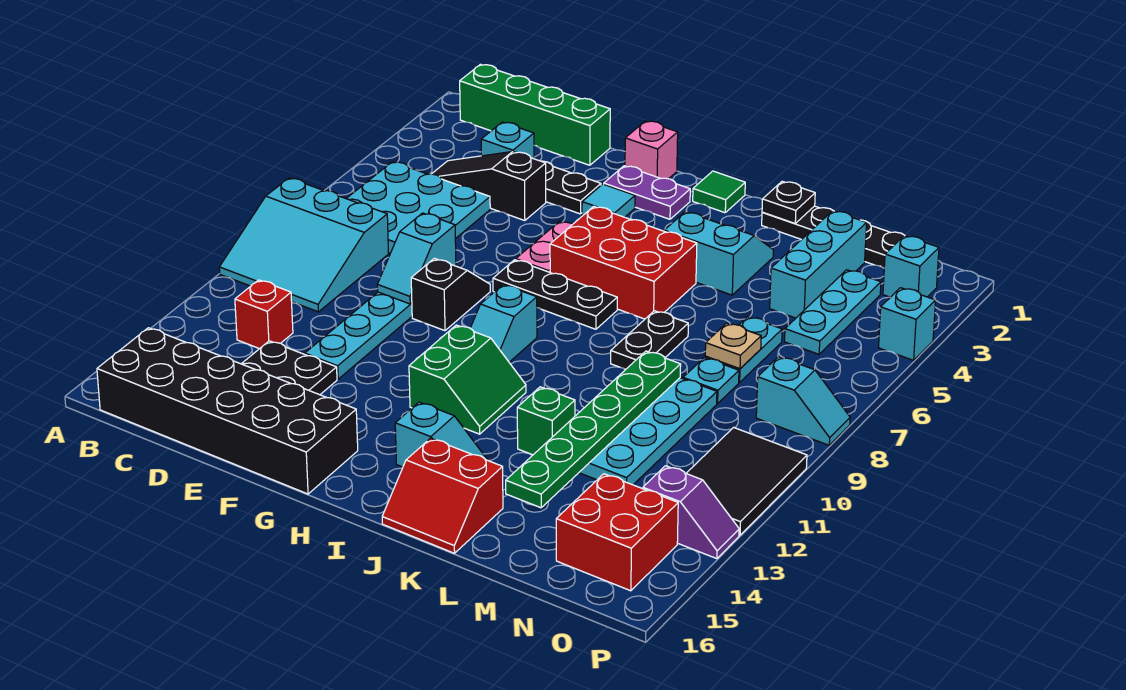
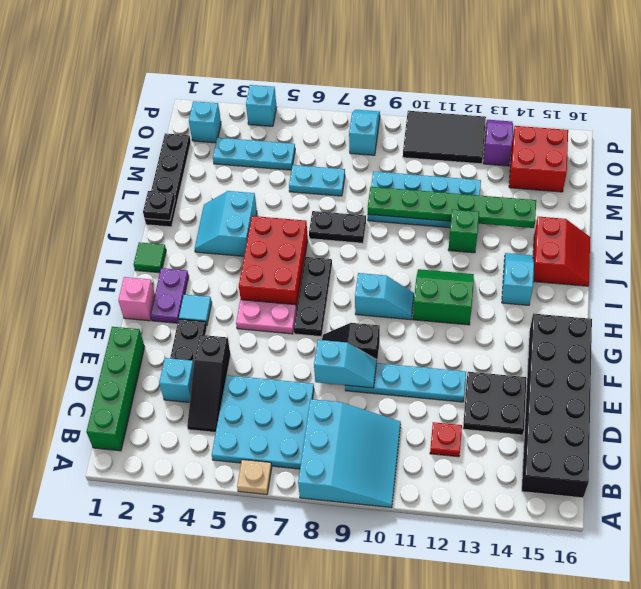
red brick C12 level 1 -> red plate C12 level 1
cyan brick M2:M4 level 1 -> none
tan plate M7 level 2 -> tan plate A6 level 1
cyan plate M8 level 1 -> none

